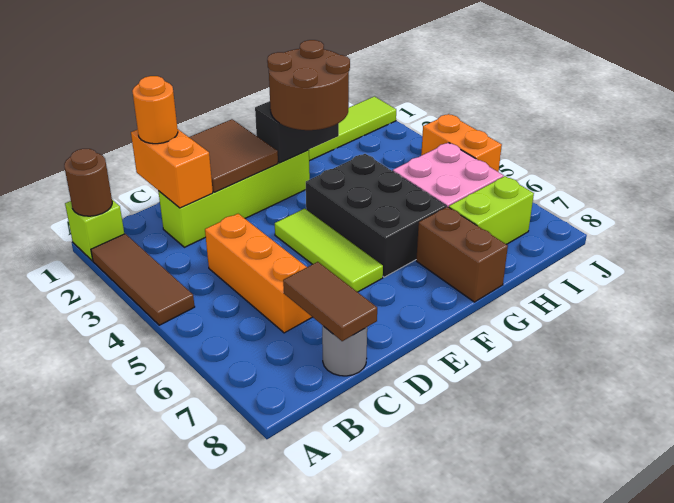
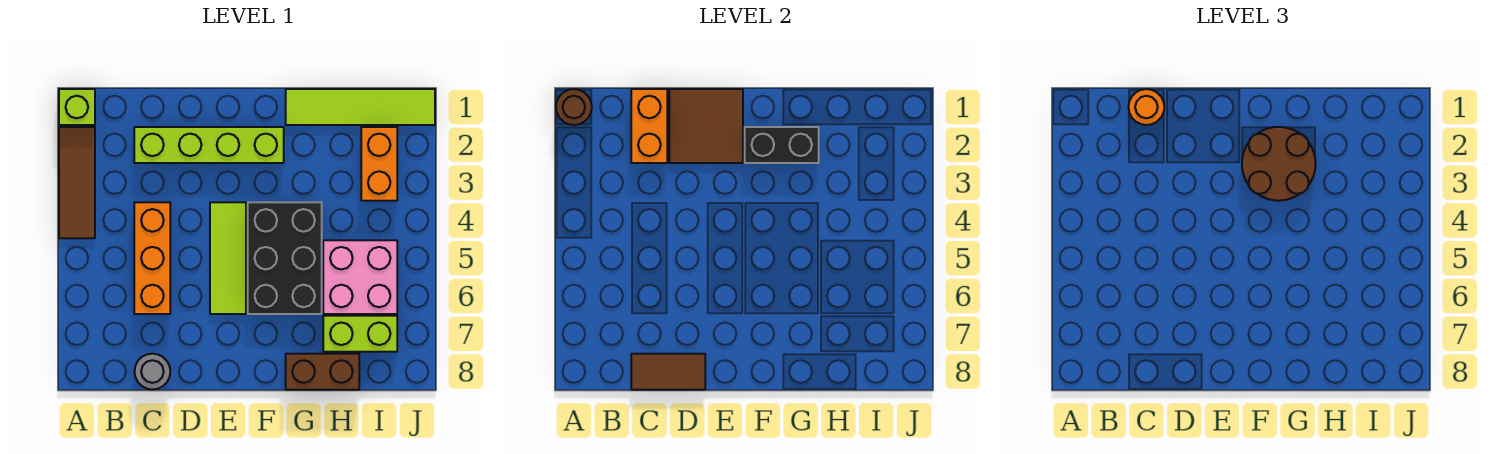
brown tile C7:C8 level 2 -> brown tile C8:D8 level 2
brown brick G7:G8 level 1 -> brown brick G8:H8 level 1
orange brick J4:J5 level 1 -> orange brick I2:I3 level 1

